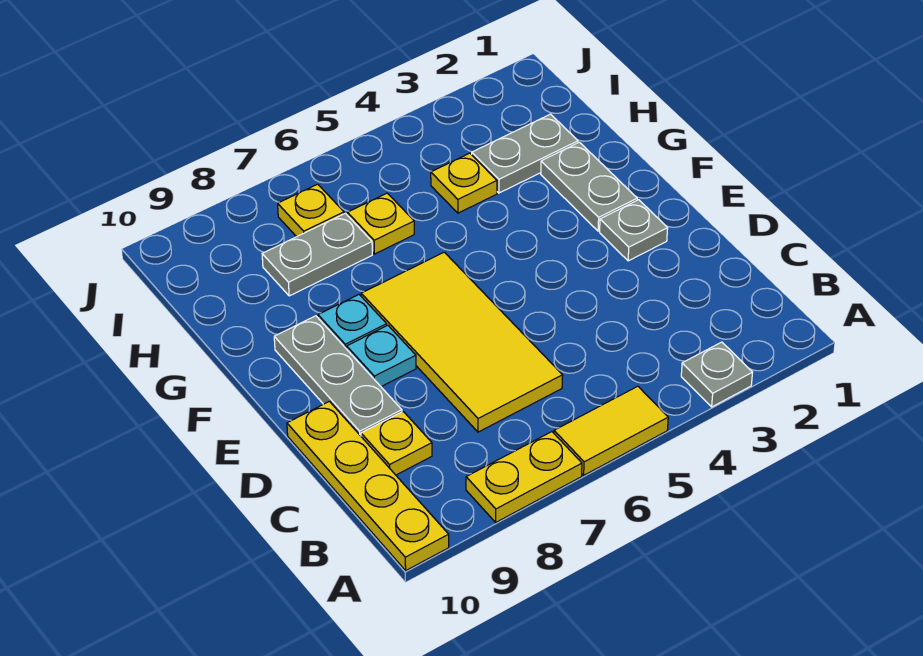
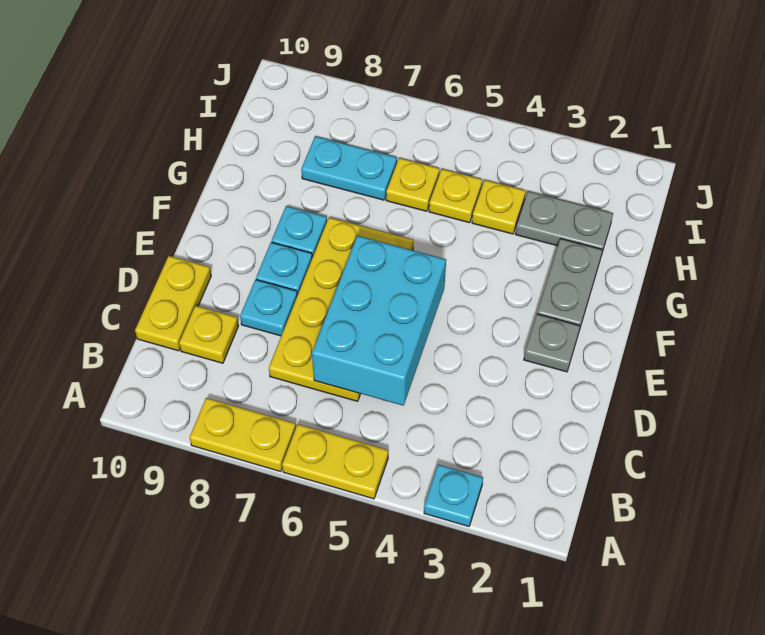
grey plate A3 level 1 -> cyan plate A3 level 1
yellow tile A5:A6 level 1 -> yellow plate A5:A6 level 1
yellow plate A10:D10 level 1 -> yellow plate C10:D10 level 1
none -> cyan brick C5:E6 level 2
yellow tile C6:F7 level 1 -> yellow plate C6:F7 level 1
none -> cyan plate D8 level 1
grey plate D9:F9 level 1 -> none
grey plate H7:H8 level 1 -> cyan plate H7:H8 level 1
yellow plate I7 level 1 -> yellow plate H5 level 1

